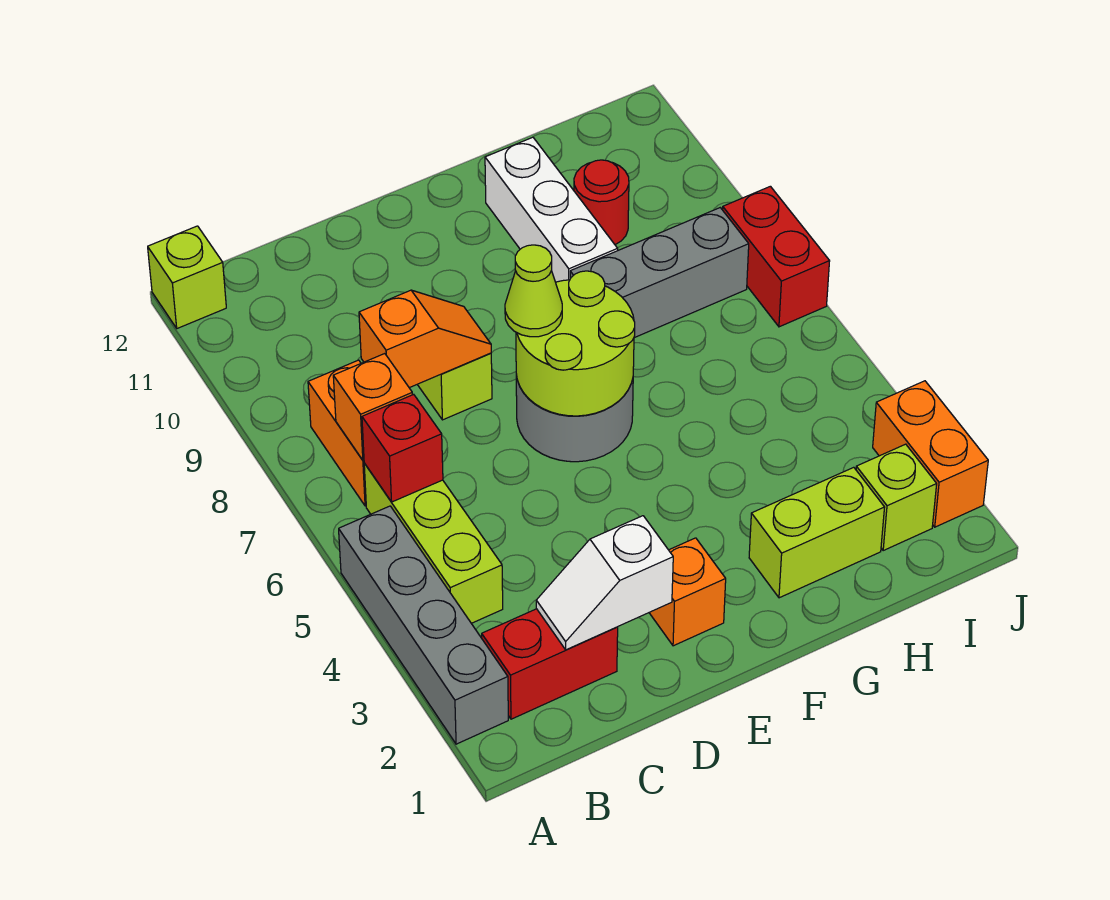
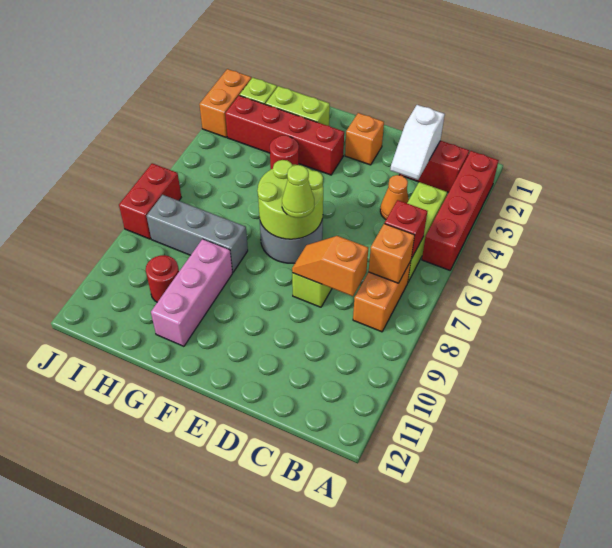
grey brick A2:A5 level 1 -> red brick A2:A5 level 1
lime brick A12 level 1 -> none
white slope C2:D2 level 2 top D -> white slope C2:C3 level 2 top 2
none -> orange cone C4 level 1
none -> red brick F3:I3 level 1
none -> red round brick G4 level 1
white brick G9:G11 level 1 -> pink brick G9:G11 level 1

